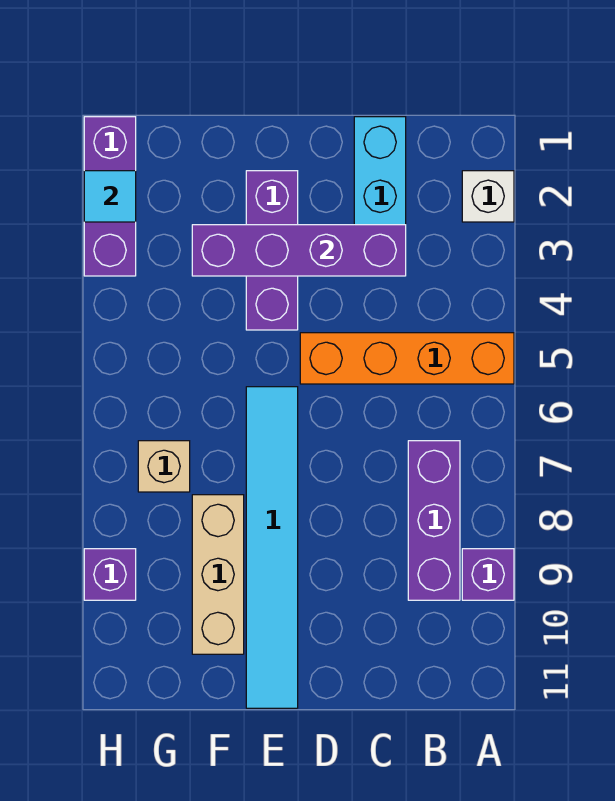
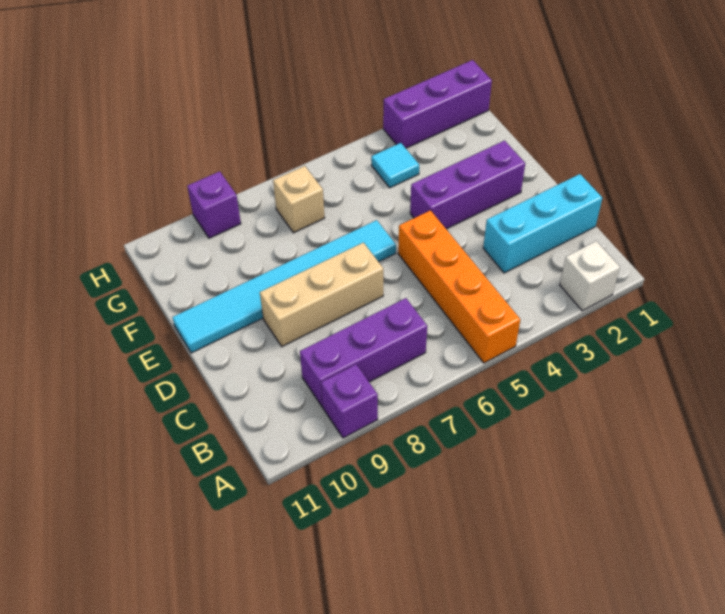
purple brick C3:F3 level 2 -> none
tan brick F8:F10 level 1 -> tan brick D7:D9 level 1
cyan tile H2 level 2 -> cyan tile G4 level 1

